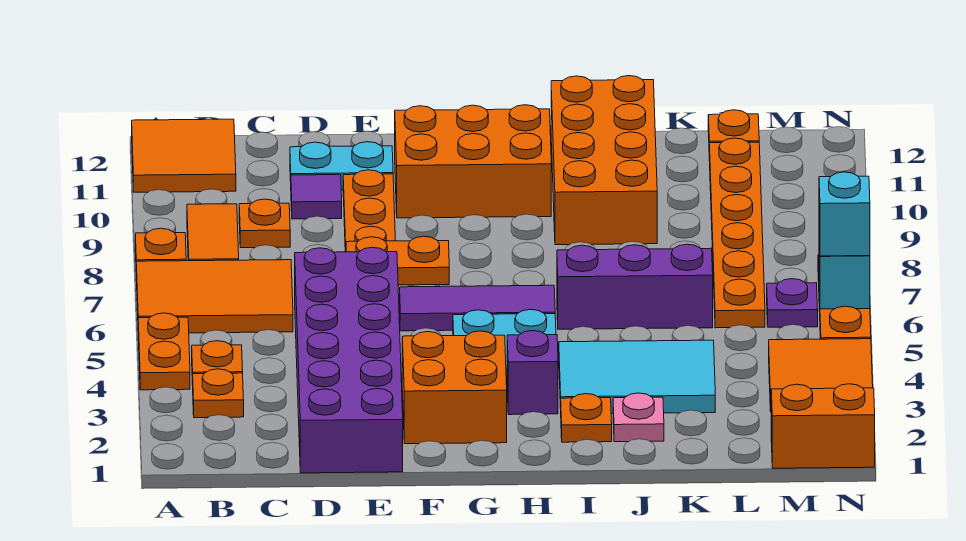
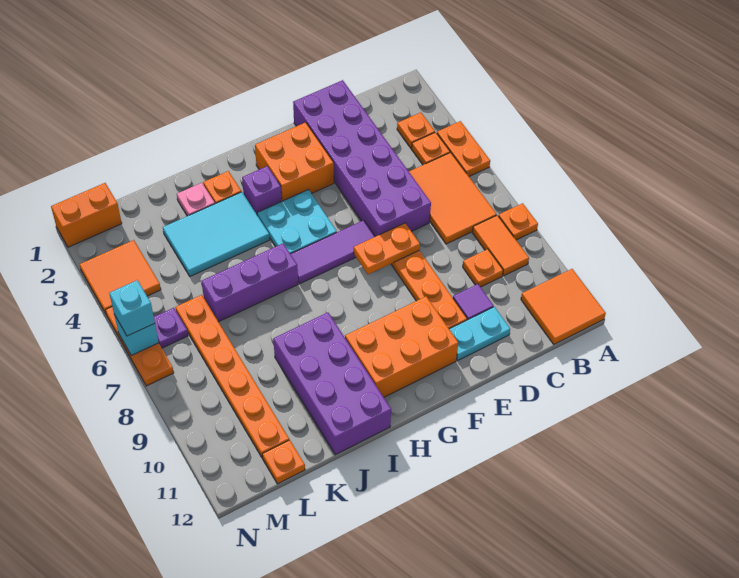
orange tile A6:C7 level 1 -> orange tile B5:C7 level 1
orange brick I9:J12 level 1 -> purple brick I9:J12 level 1

